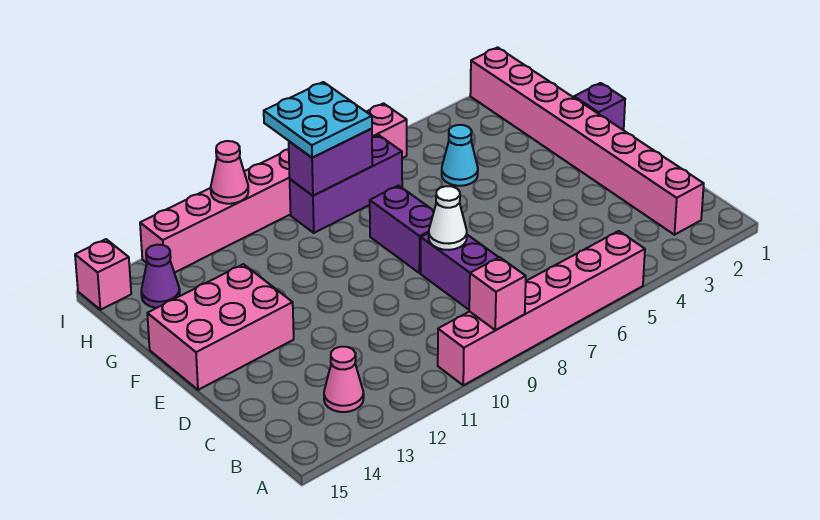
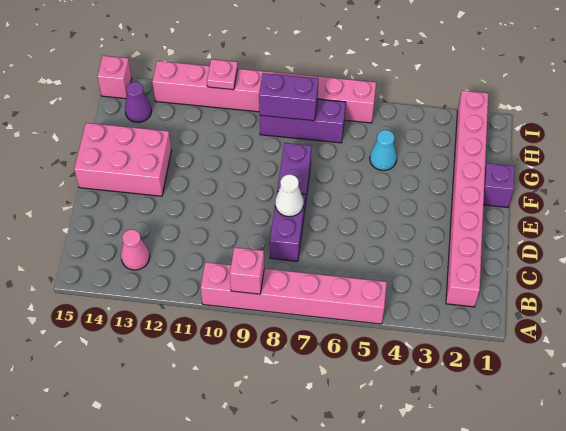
cyan plate H8:I9 level 3 -> none
pink cone I11 level 2 -> pink plate I11 level 2

